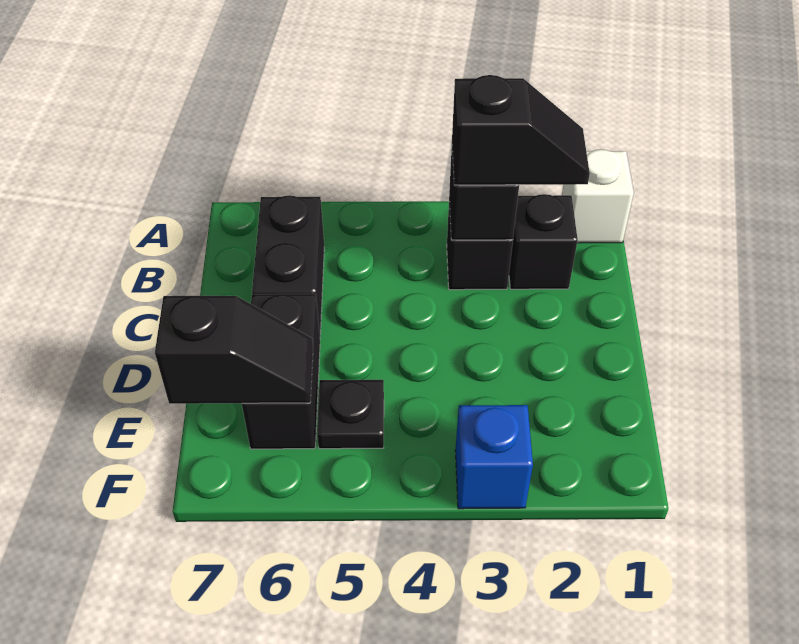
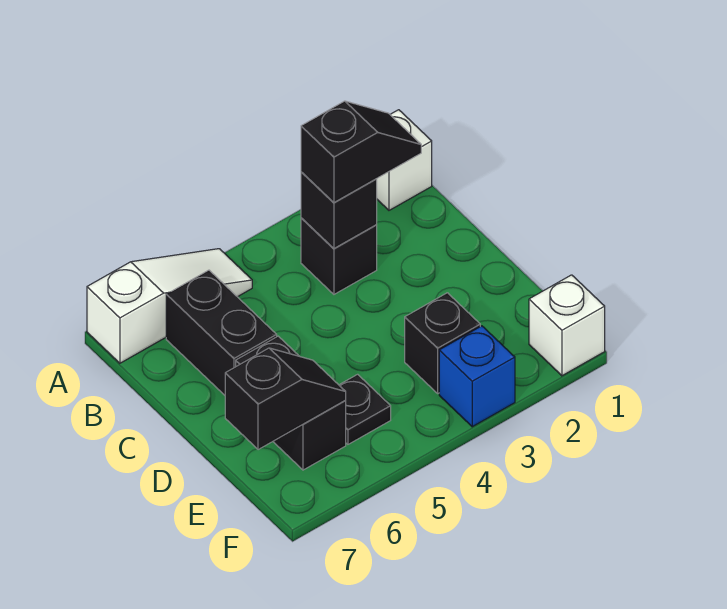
none -> white slope A5:A7 level 1 top 7
black brick B2 level 1 -> black brick E3 level 1
none -> white brick F1 level 1

